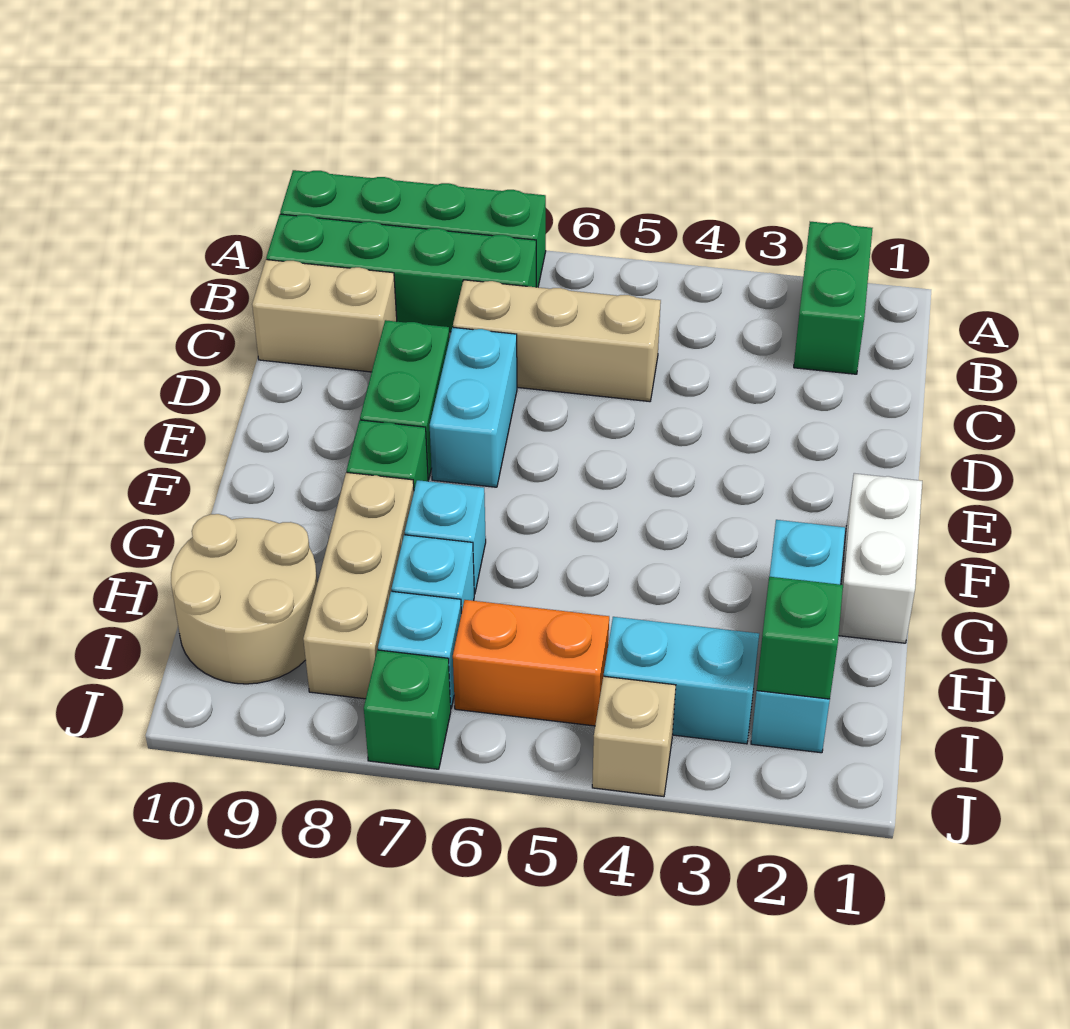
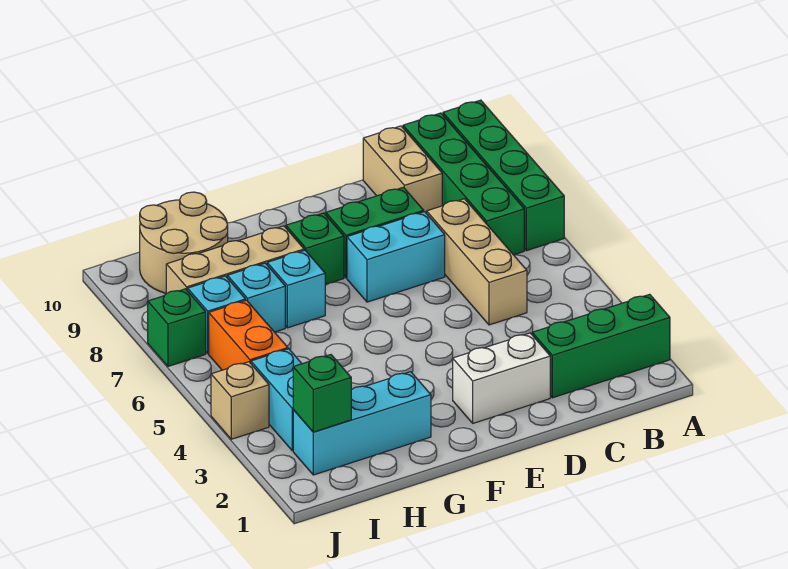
green brick A2:B2 level 1 -> green brick A2:C2 level 1
white brick F1:G1 level 1 -> white brick D2:E2 level 1

